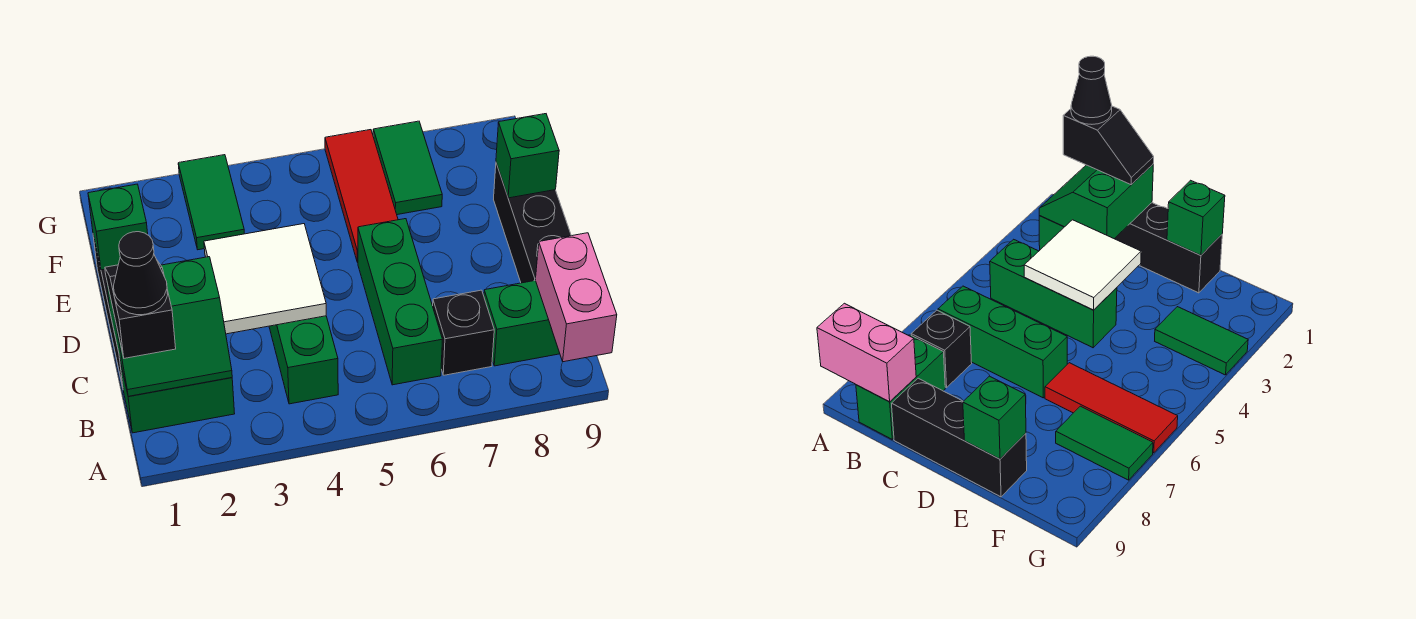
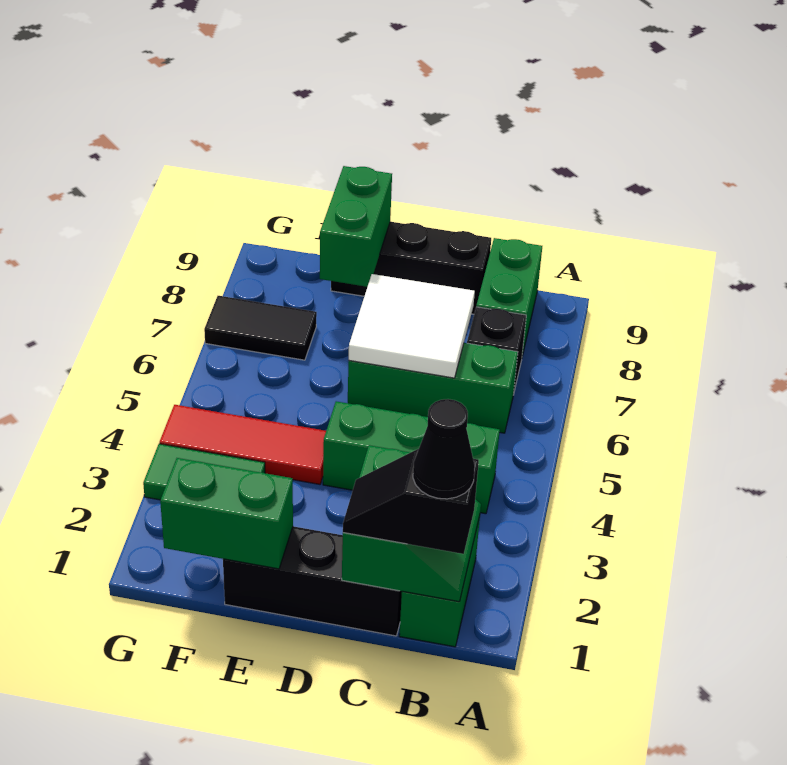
pink brick A9:B9 level 2 -> none
white tile C3:D4 level 2 -> white tile C6:D7 level 2
green brick E1 level 2 -> green brick E1:F1 level 2
red tile E6:G6 level 1 -> red tile E4:G4 level 1
green brick E9 level 2 -> green brick E8:E9 level 2
green tile F7:G7 level 1 -> black tile F7:G7 level 1

